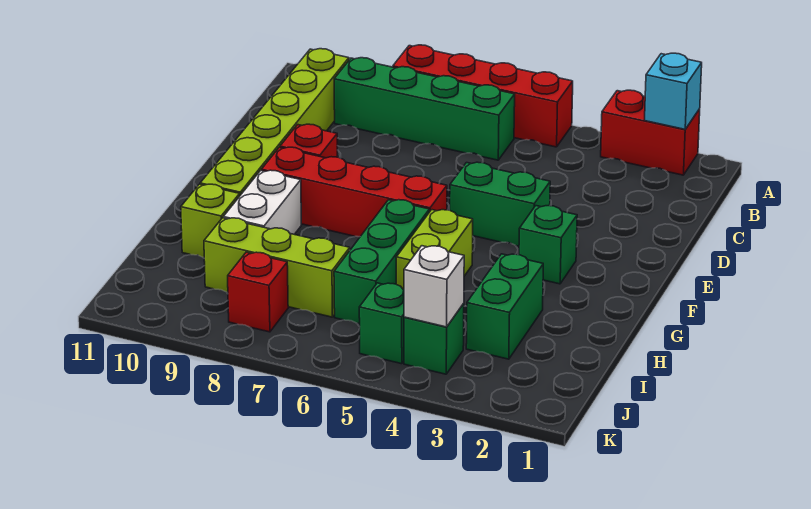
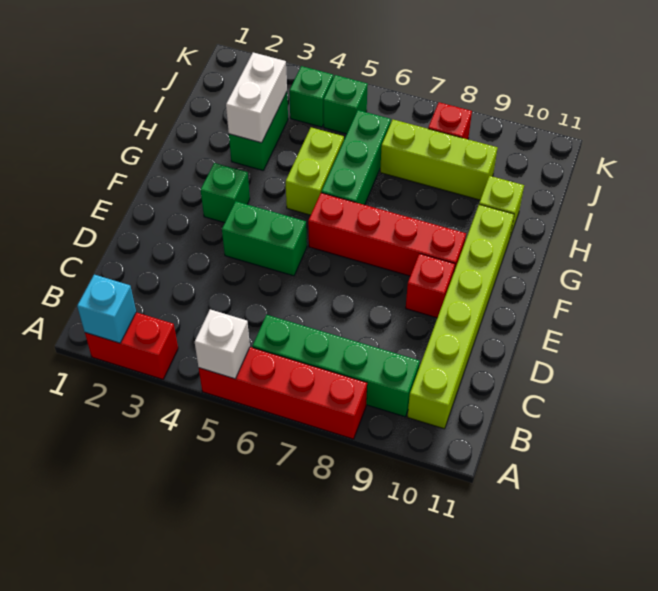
white brick G9:H9 level 1 -> white brick H3:I3 level 2
white brick J4 level 2 -> white brick A5 level 2

